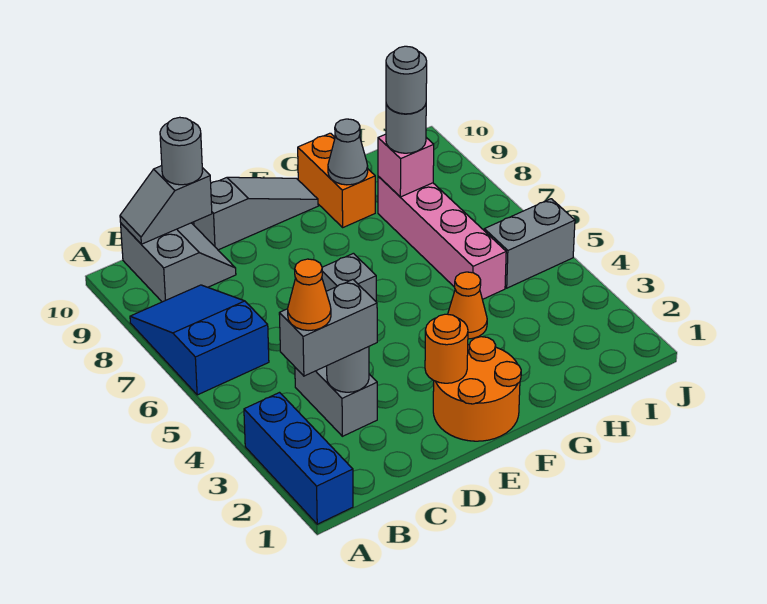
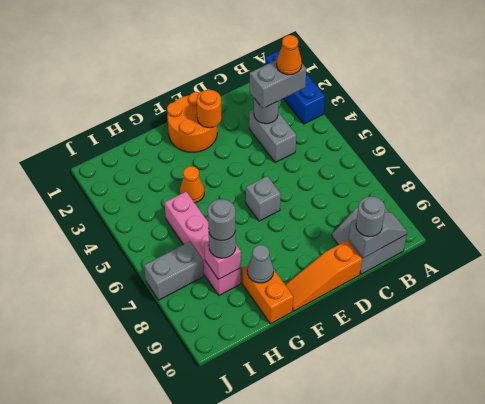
blue slope A6:B8 level 1 top 6 -> none
grey slope D10:F10 level 1 top D -> orange slope D10:F10 level 1 top D
grey brick I5:J5 level 1 -> grey brick I7:J7 level 1

